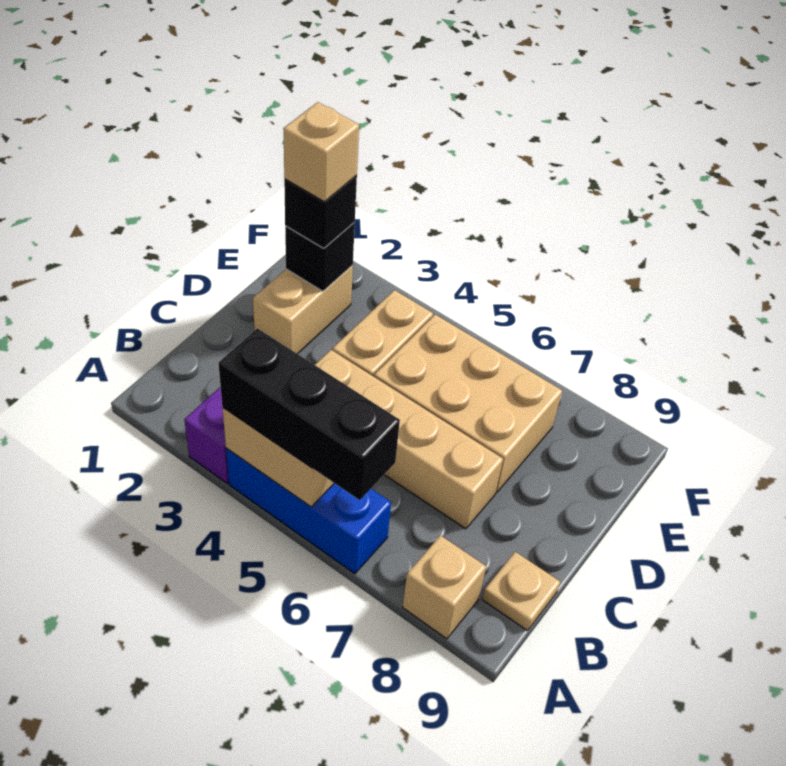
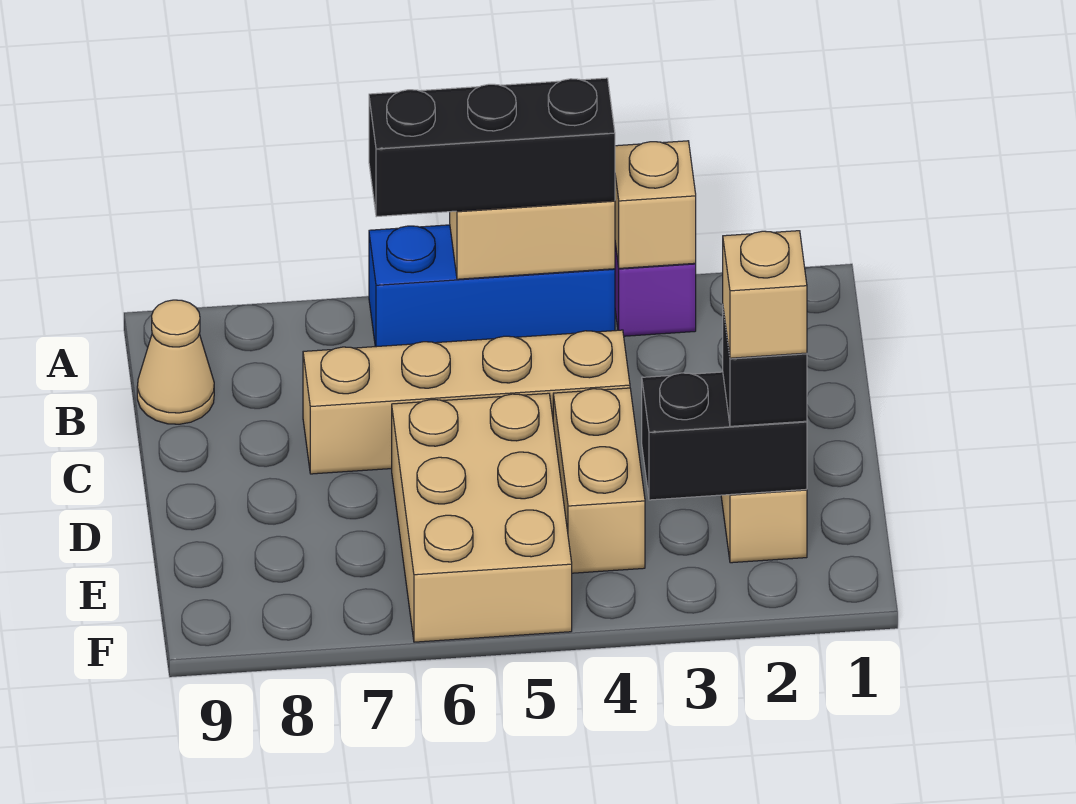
tan brick A8 level 1 -> tan brick A3 level 2
tan plate B9 level 1 -> tan cone B9 level 1
tan brick D5:E7 level 1 -> tan brick D5:F6 level 1
black brick E2 level 2 -> black brick E2:E3 level 2

